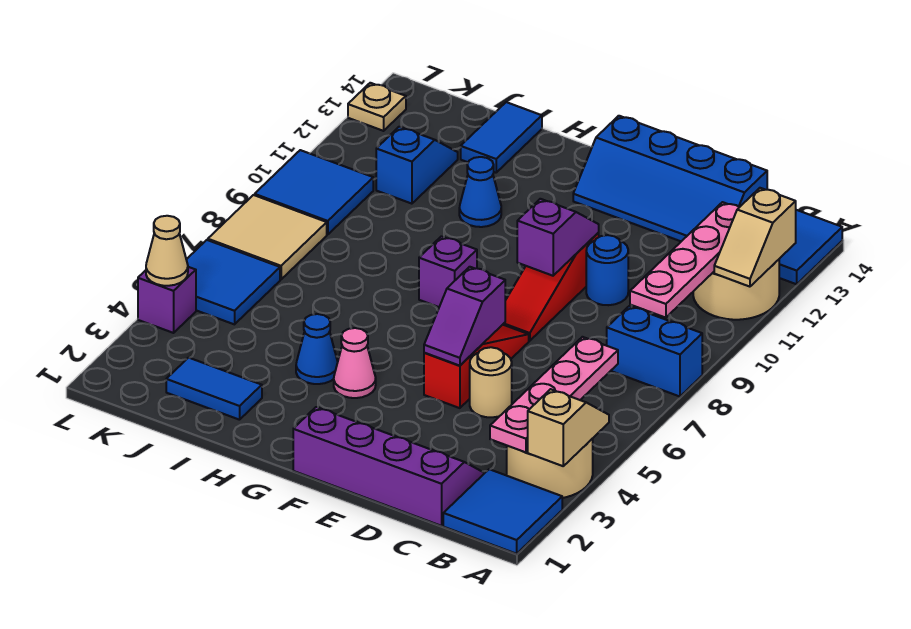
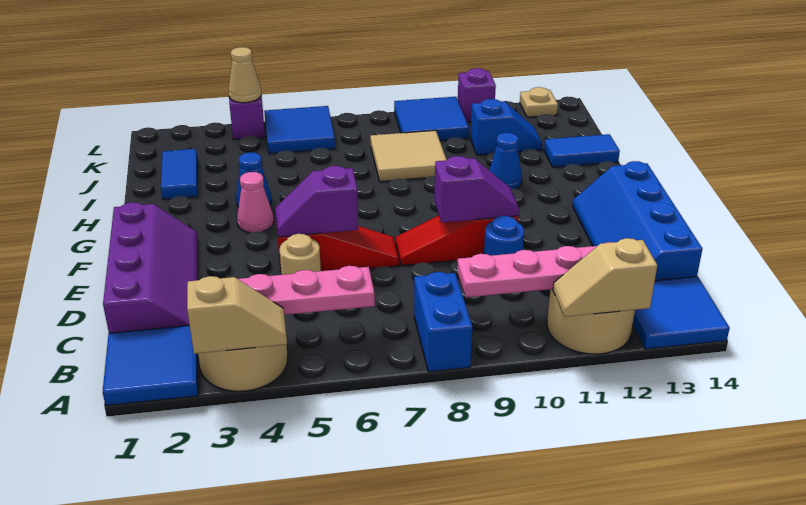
purple brick G8 level 1 -> purple brick L11 level 1
tan tile K7:L8 level 1 -> tan tile I8:J9 level 1

